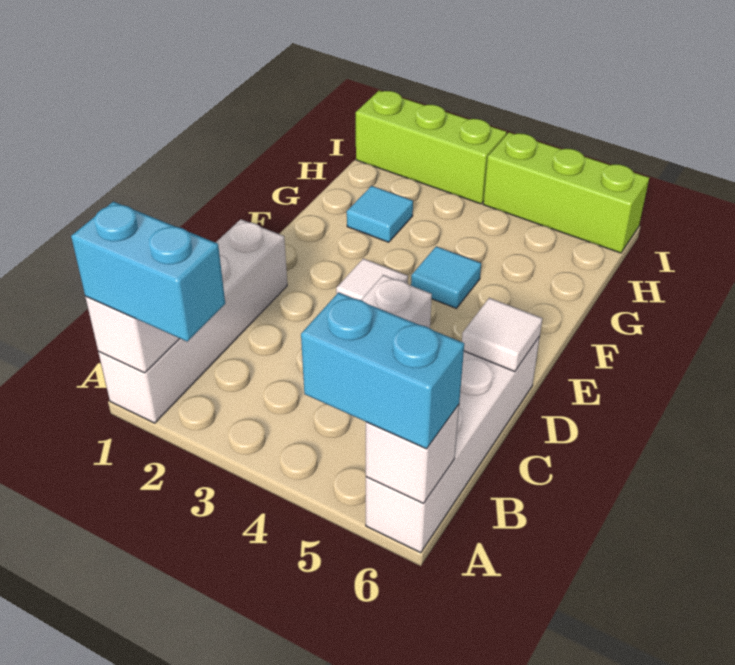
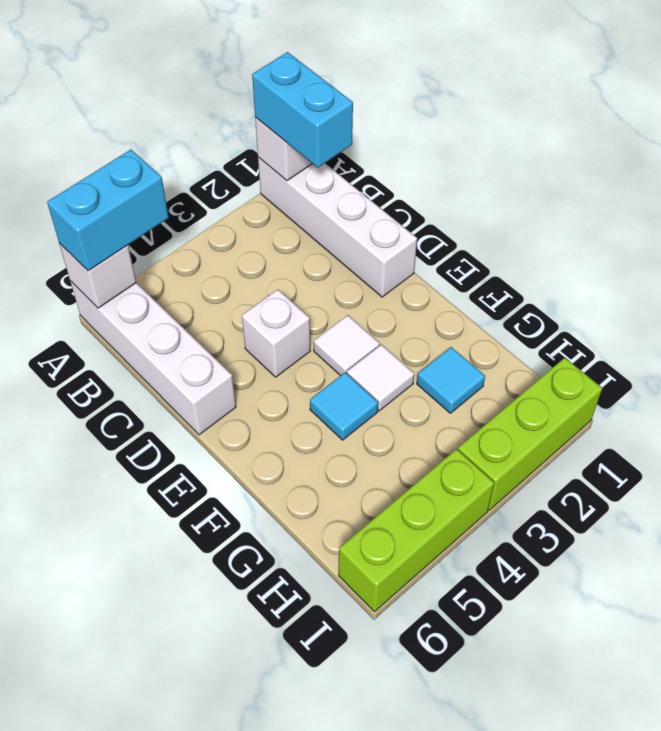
cyan brick A1:A2 level 3 -> cyan brick A1:B1 level 3
white tile D6 level 2 -> white tile F3 level 1

